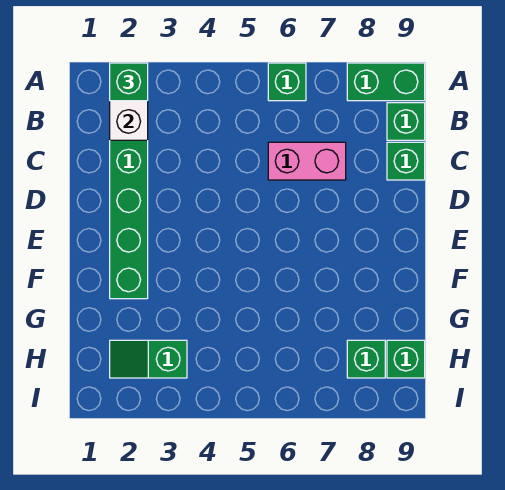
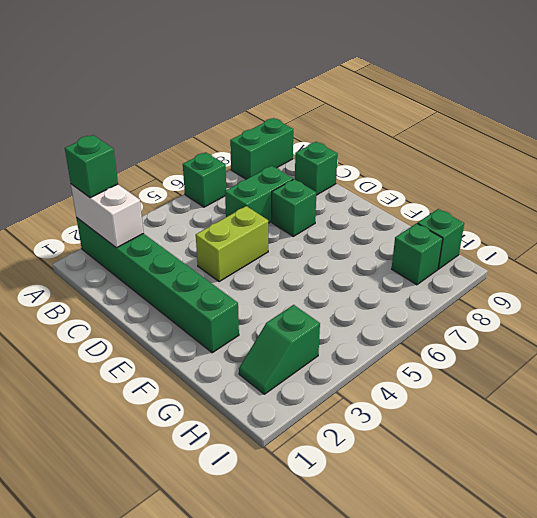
green brick B9 level 1 -> green brick D7 level 1
pink brick C6:C7 level 1 -> green brick C6:C7 level 1
none -> lime brick D4:D5 level 1

